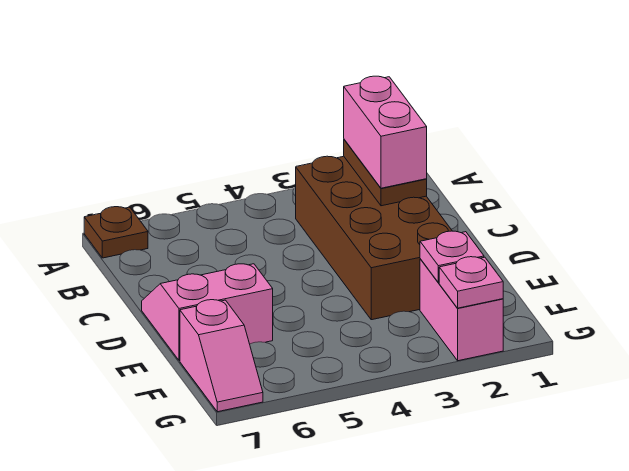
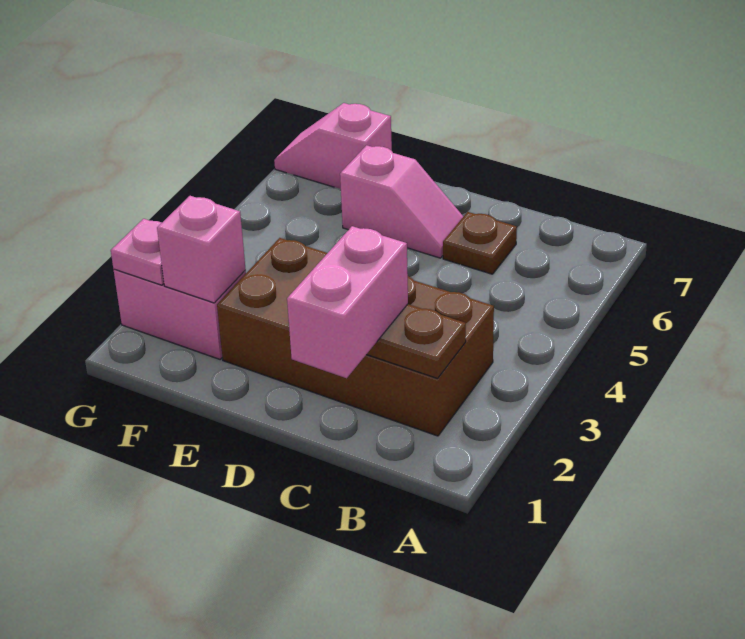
brown plate A7 level 1 -> brown plate C6 level 1
pink brick B2:C2 level 3 -> pink brick C1:C2 level 3
pink slope D6:E7 level 1 top E -> pink slope D6:E6 level 1 top E
pink plate F2 level 2 -> pink brick F2 level 2

